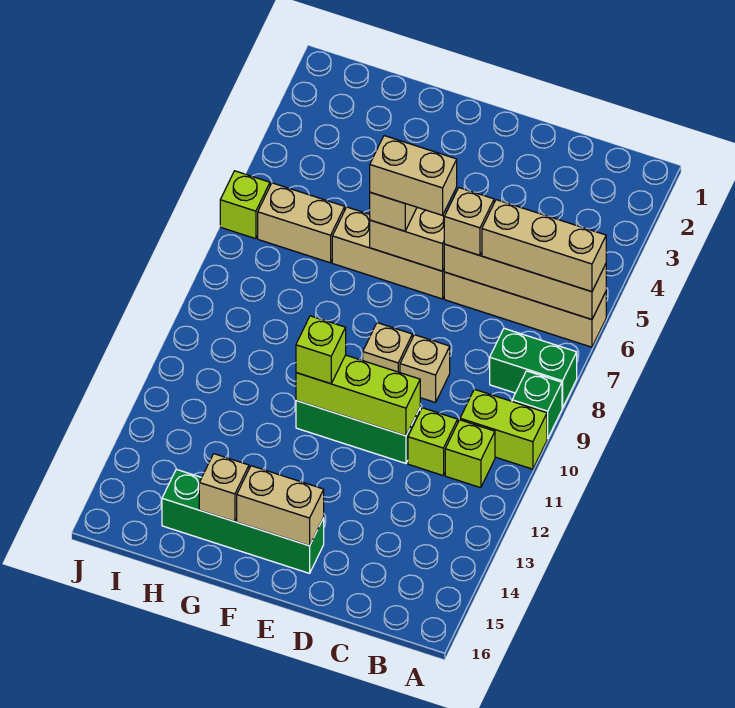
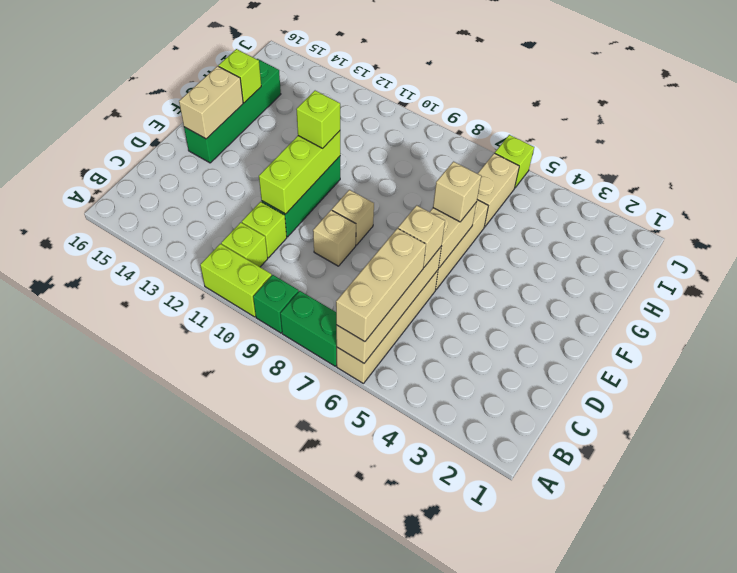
green brick A8:B8 level 1 -> green brick A7:A8 level 1
lime brick A10:B10 level 1 -> lime brick A10:A11 level 1
tan brick E6:F6 level 4 -> none
tan brick G15 level 2 -> lime brick G15 level 2

